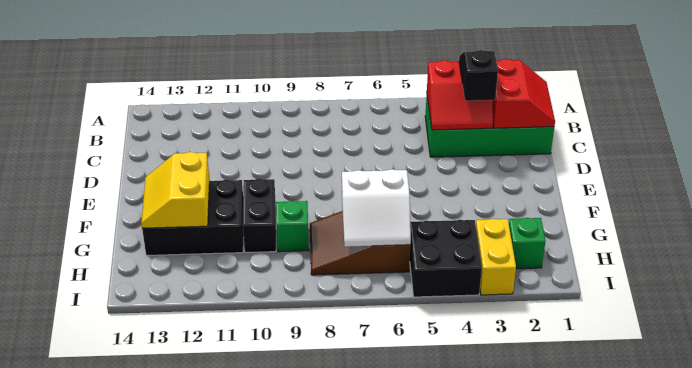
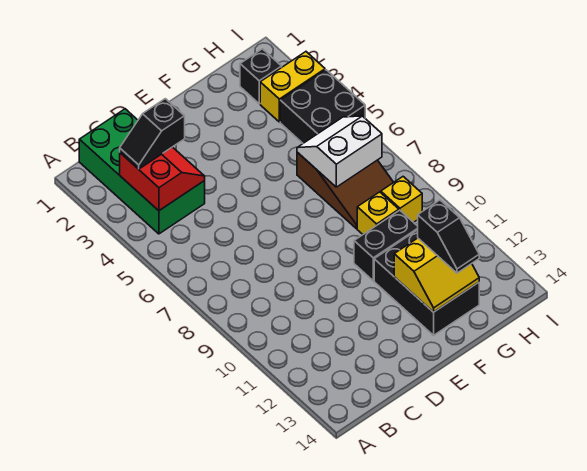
red slope B1:C2 level 2 top 2 -> none
white slope G6:H7 level 2 top G -> white slope G6:H7 level 2 top 7
green brick G9 level 1 -> yellow brick G9 level 1
none -> black slope G12:G13 level 3 top 12
green brick H2 level 1 -> black brick H2 level 1
none -> yellow brick H9 level 1

